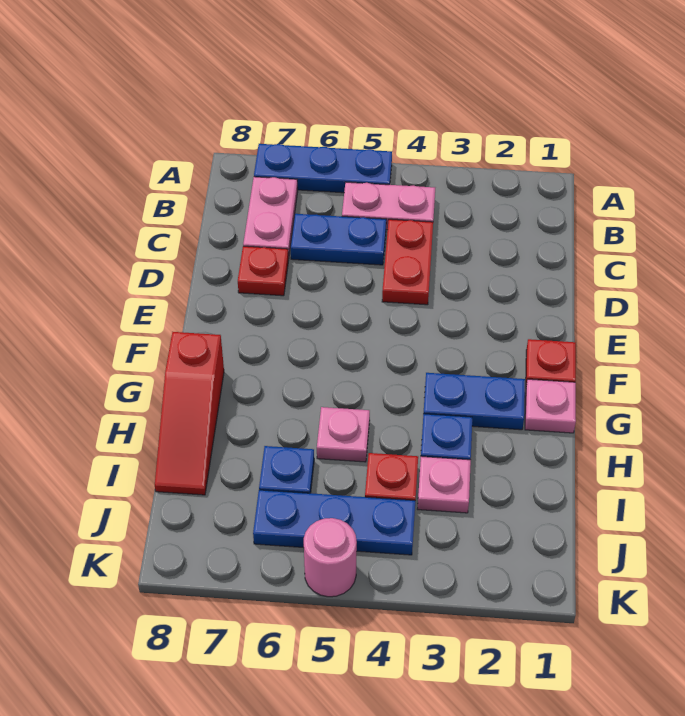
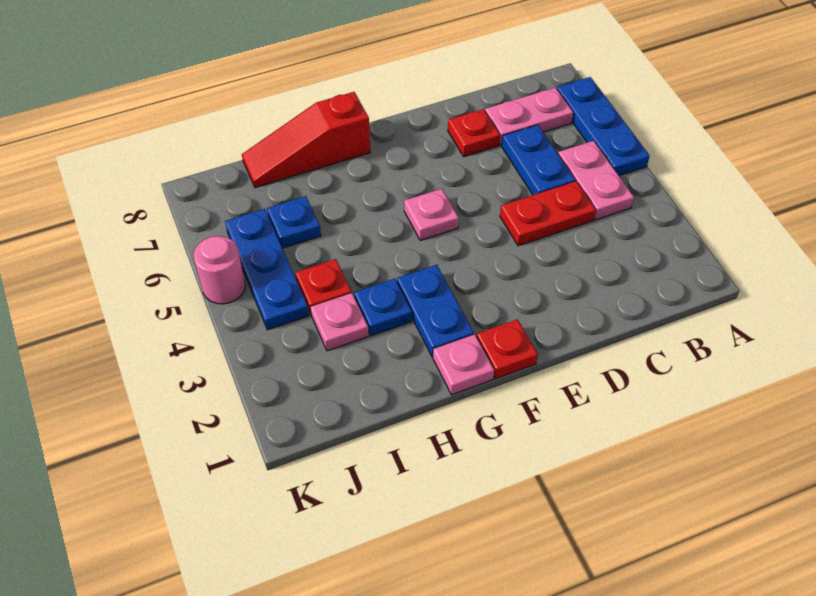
pink plate H5 level 1 -> pink plate F5 level 1

